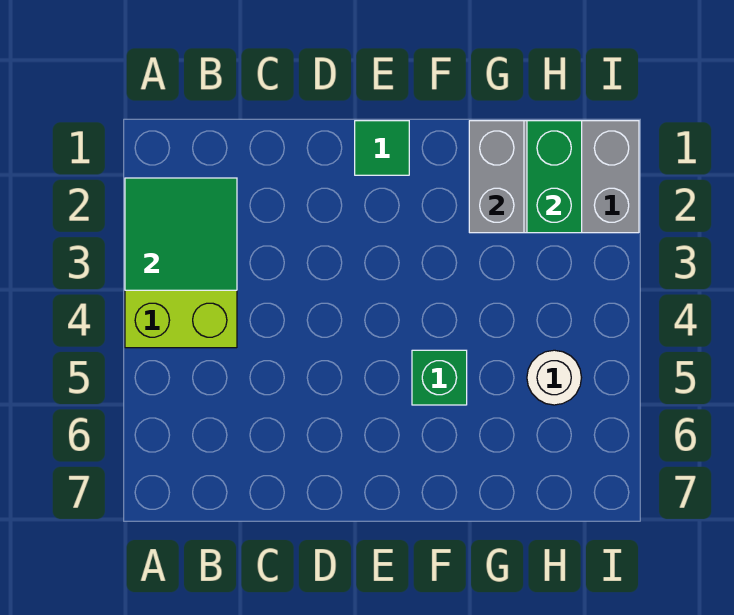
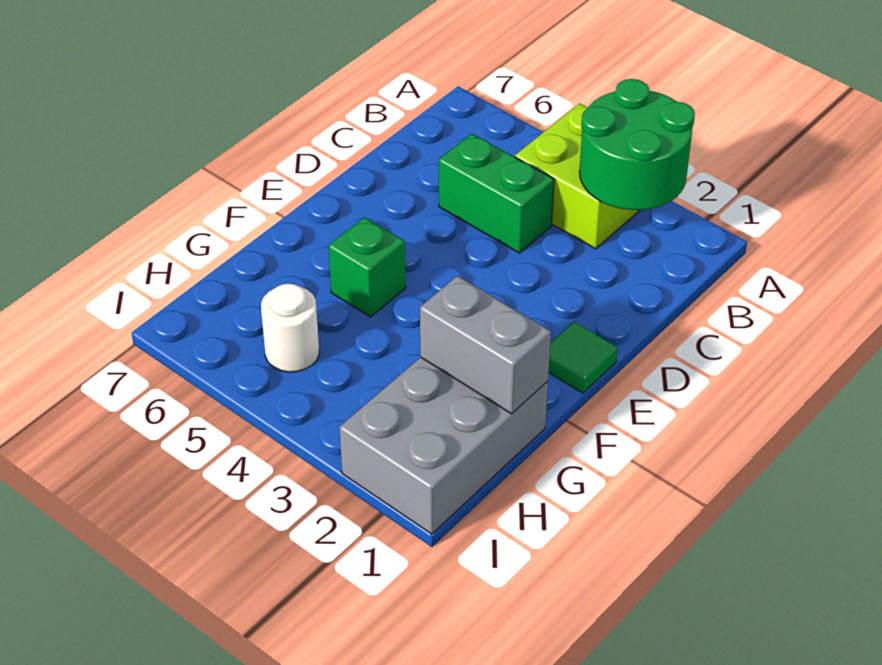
green tile A2:B3 level 2 -> green round brick A2:B3 level 2
green brick H1:H2 level 2 -> green brick C4:C5 level 1

